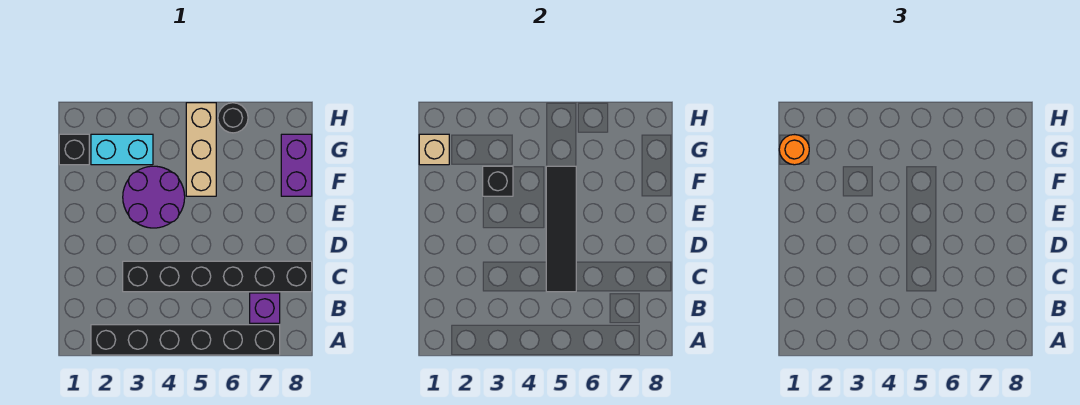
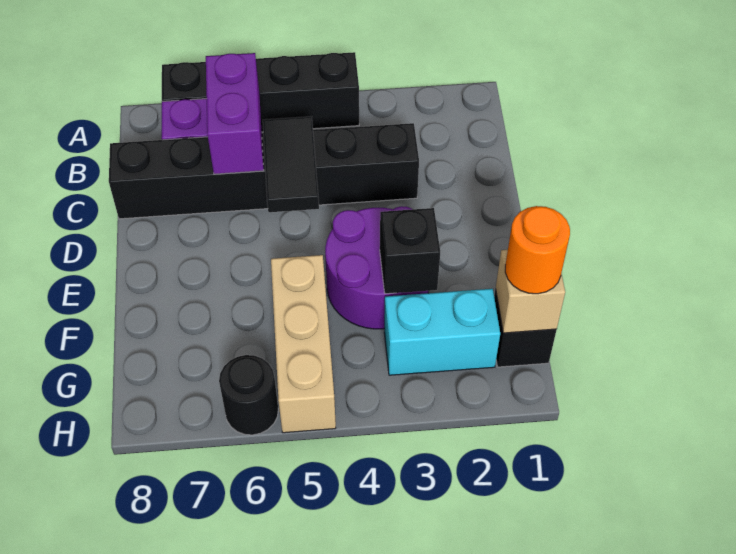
black brick A2:A7 level 1 -> black brick A4:A7 level 1
black tile C5:F5 level 2 -> black tile C5:D5 level 2
purple brick F8:G8 level 1 -> purple brick B6:C6 level 2

